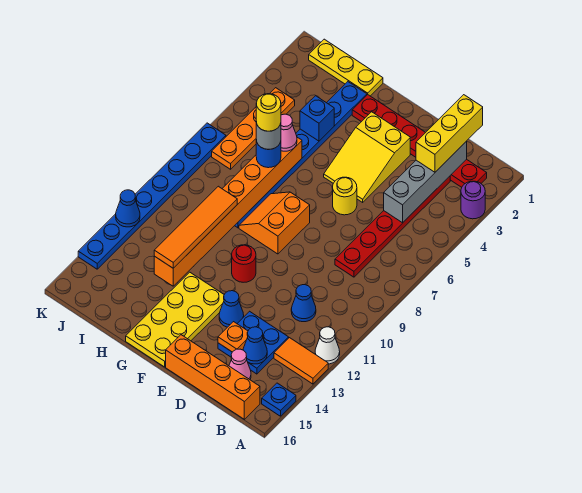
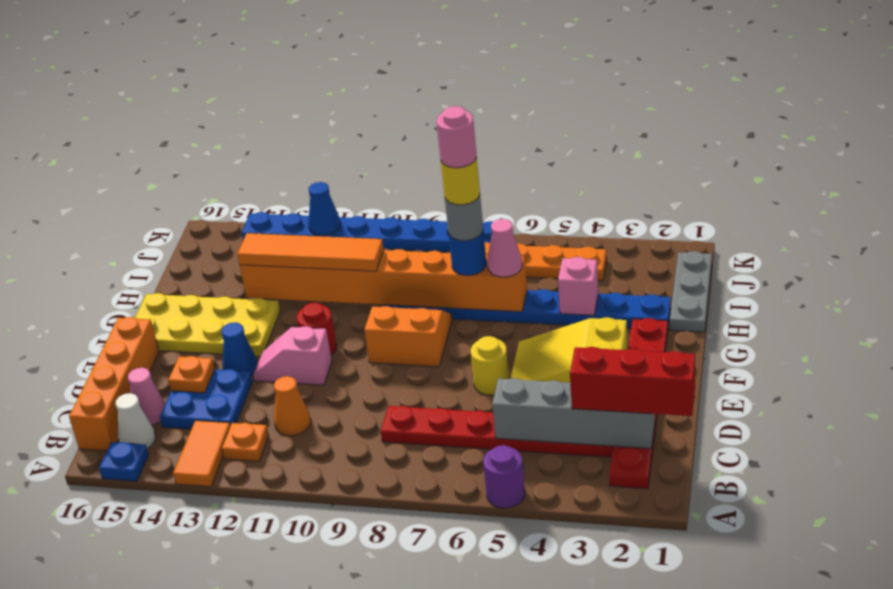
purple round brick A3 level 1 -> purple round brick A5 level 1
white cone A12 level 1 -> white cone B15 level 1
none -> orange plate B12 level 1
yellow brick C1:C3 level 3 -> red brick C1:C3 level 3
blue cone C11 level 1 -> orange cone C11 level 1
blue cone C14 level 2 -> none
none -> pink slope E11:E12 level 1 top 11
yellow plate H1:J1 level 1 -> grey plate H1:J1 level 1
blue brick H4 level 2 -> pink brick H4 level 2
none -> pink round brick H7 level 6

